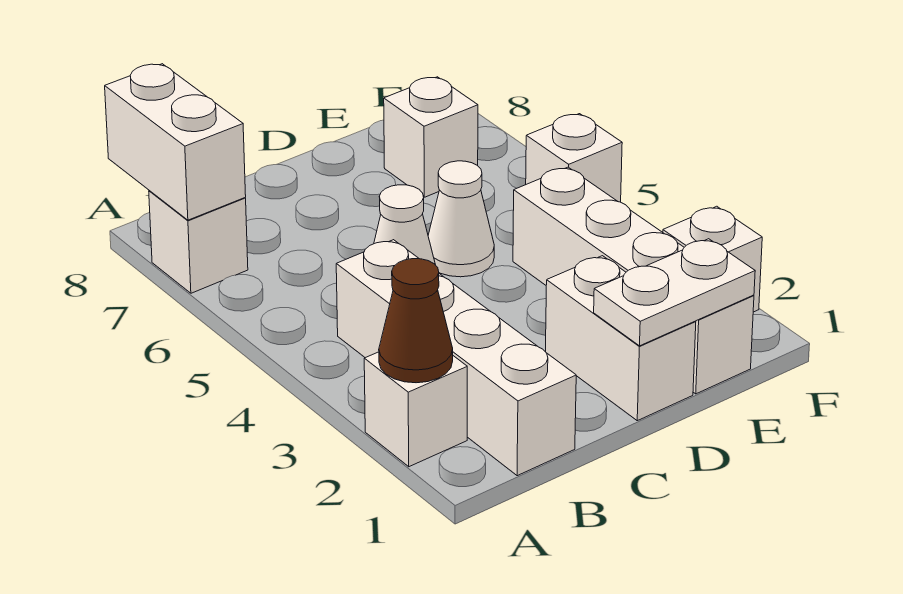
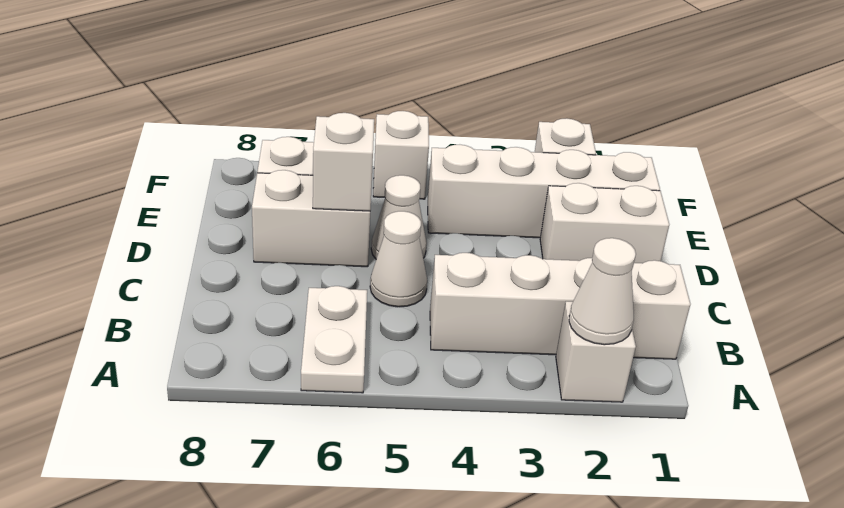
brown cone A2 level 2 -> white cone A2 level 2
white brick A7 level 1 -> white brick D6 level 2
white brick A7:A8 level 2 -> white brick D6:D7 level 1
white plate D1:E1 level 2 -> white plate A6:B6 level 1

